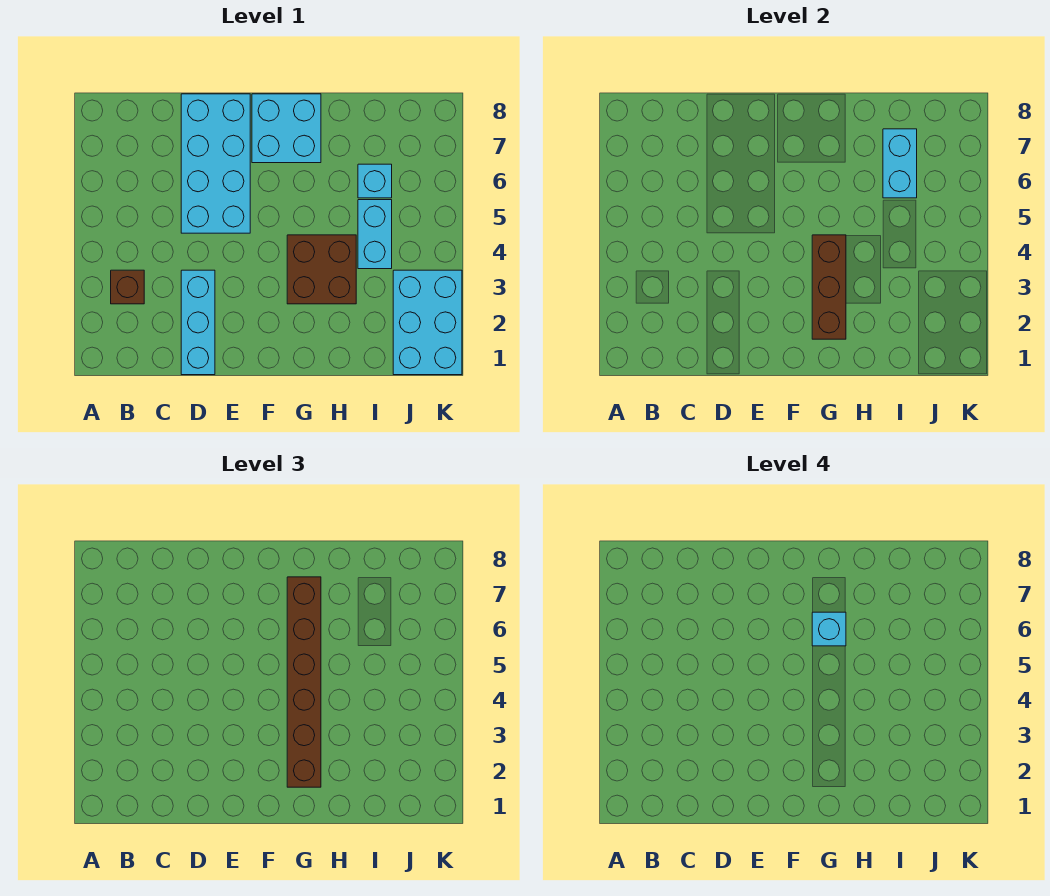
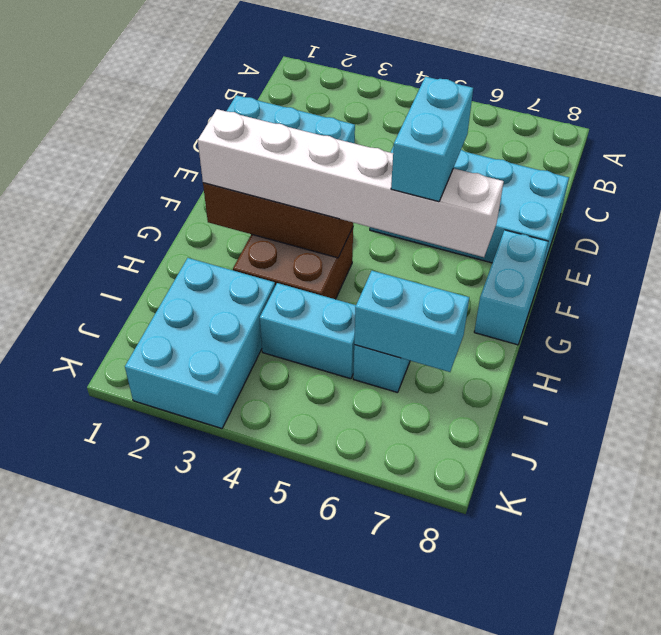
brown brick B3 level 1 -> none
cyan brick F7:G8 level 1 -> cyan brick F8:G8 level 1
brown brick G2:G7 level 3 -> white brick G2:G7 level 3
cyan brick G6 level 4 -> cyan brick F6:G6 level 4
cyan brick J1:K3 level 1 -> cyan brick I2:K3 level 1

